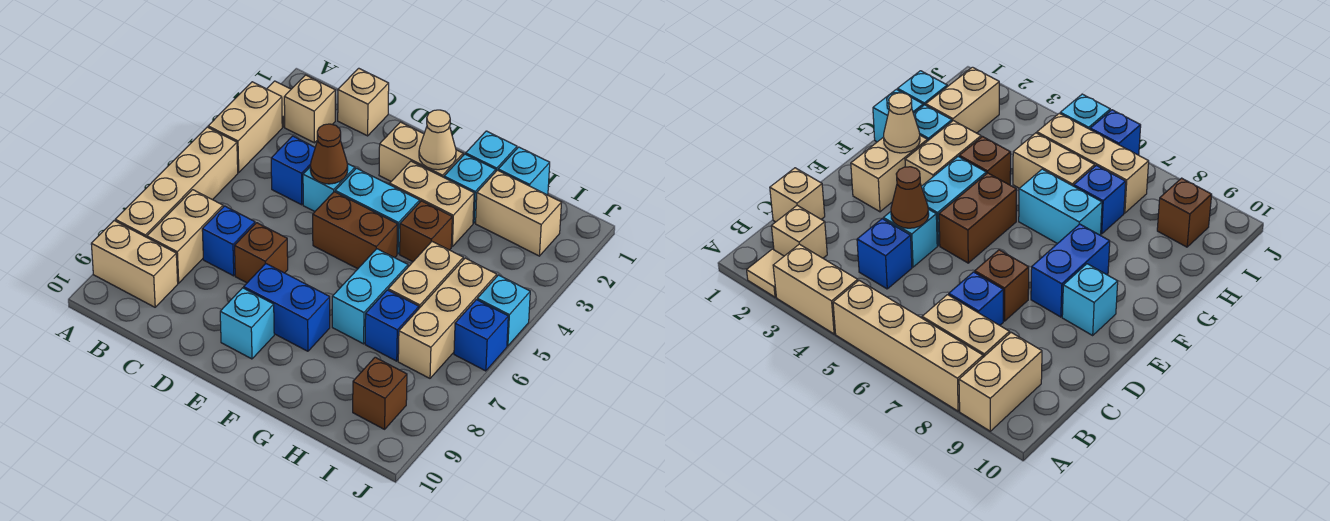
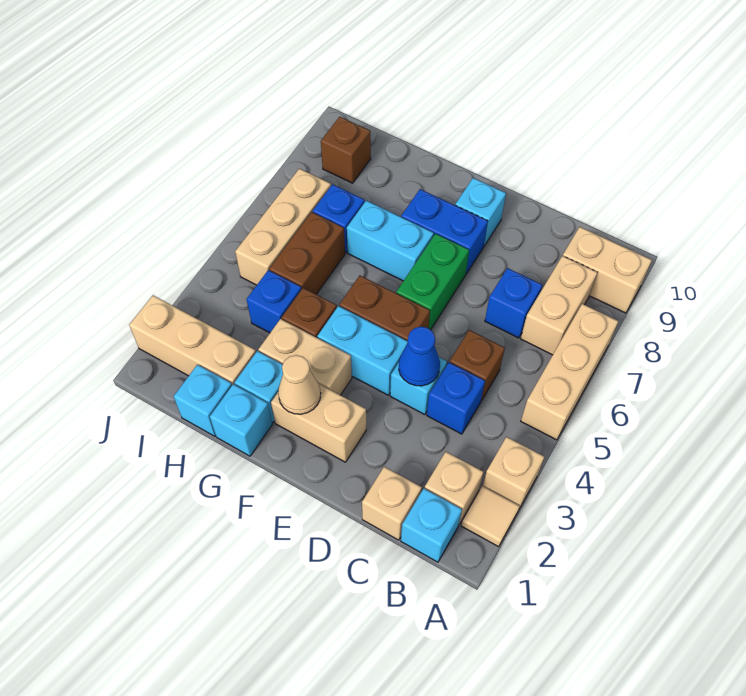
tan brick A3:A4 level 1 -> tan brick A3 level 1
tan brick A5:A8 level 1 -> tan brick A5:A7 level 1
brown cone D4 level 2 -> blue cone D4 level 2
brown brick D7 level 1 -> brown brick C5 level 1
none -> green brick E6:E7 level 1
cyan brick G6:G7 level 1 -> cyan brick F7:G7 level 1
tan brick H2:I2 level 1 -> tan brick H2:J2 level 1
tan brick H5:H6 level 1 -> brown brick H5:H6 level 1
cyan brick J5 level 1 -> cyan brick B1 level 1
blue brick J6 level 1 -> blue brick H4 level 1

